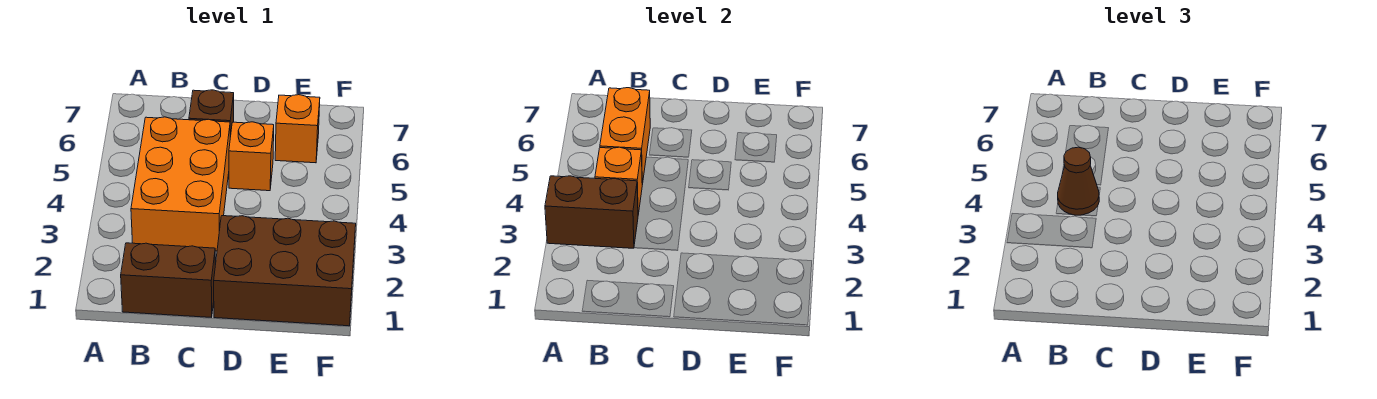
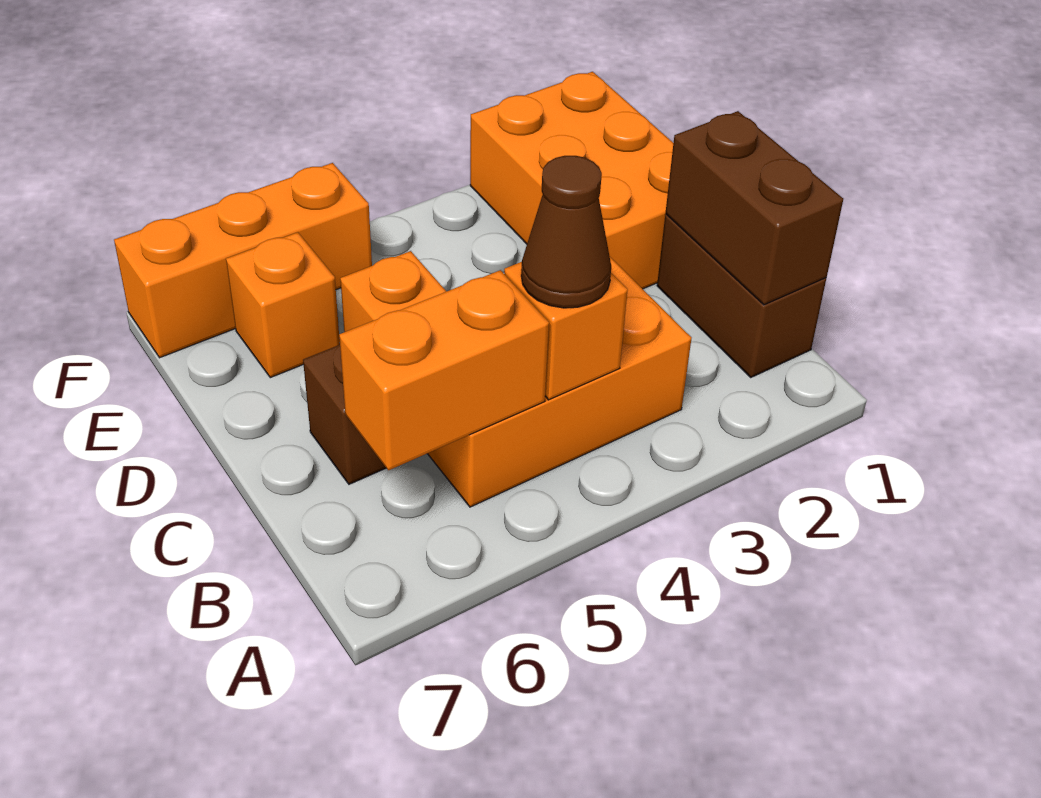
brown brick A3:B3 level 2 -> brown brick B1:C1 level 2
brown brick D1:F2 level 1 -> orange brick D1:F2 level 1
none -> orange brick F5:F7 level 1

